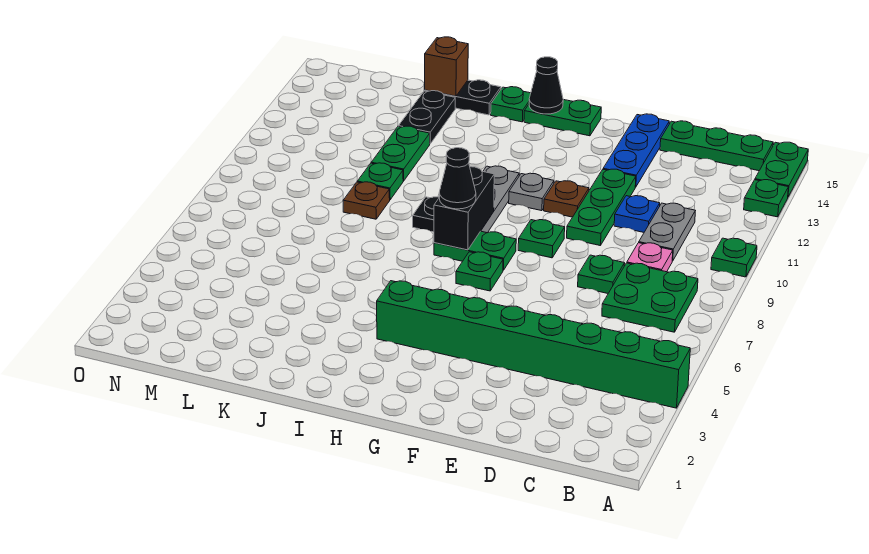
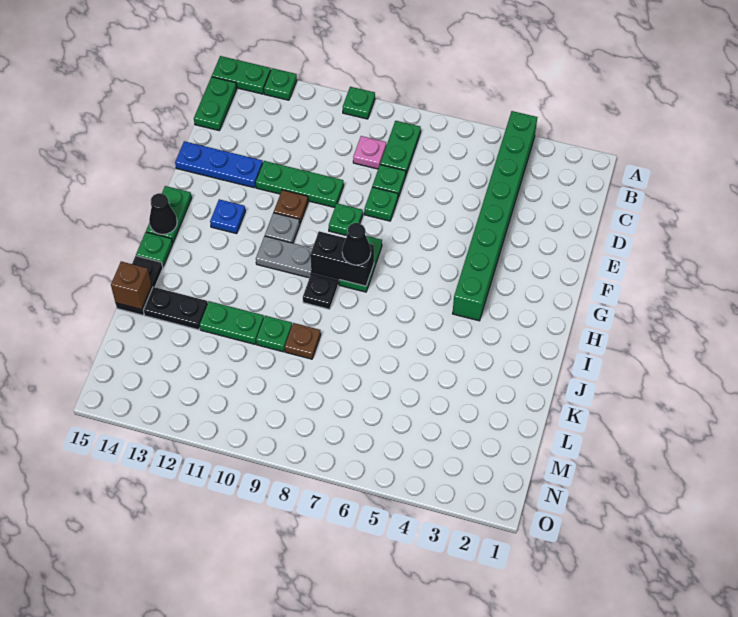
green plate B7:C8 level 1 -> green plate B8:C8 level 1
green plate B15:D15 level 1 -> green plate B15:C15 level 1
grey plate C10:C11 level 1 -> none
blue plate D11 level 1 -> blue plate G13 level 1
green plate G7 level 1 -> green plate E8 level 1

